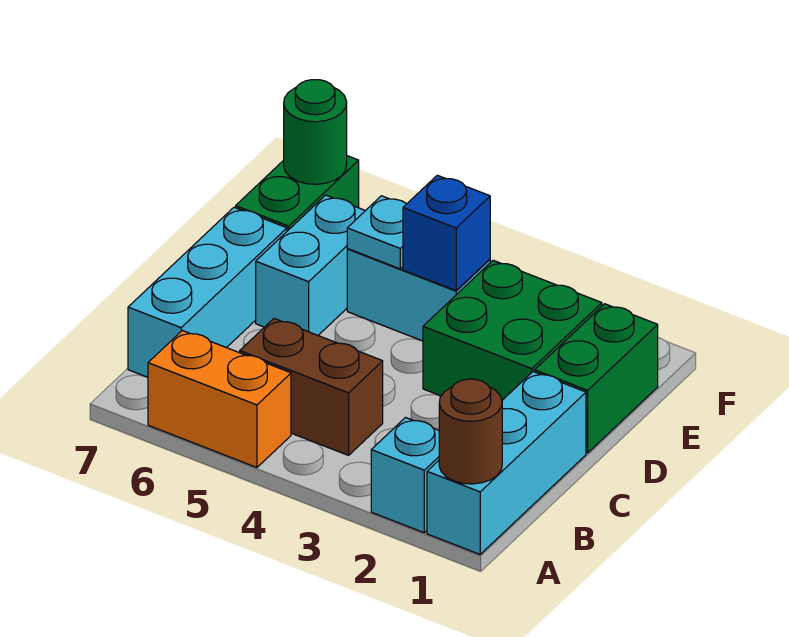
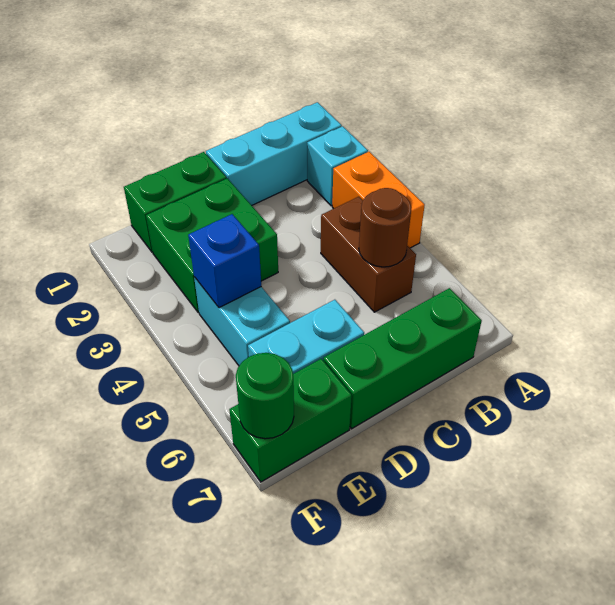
brown round brick A1 level 2 -> brown round brick B5 level 2
orange brick A5:A6 level 1 -> orange brick A3:A4 level 1
cyan brick B7:D7 level 1 -> green brick B7:D7 level 1
cyan plate E5 level 2 -> none

